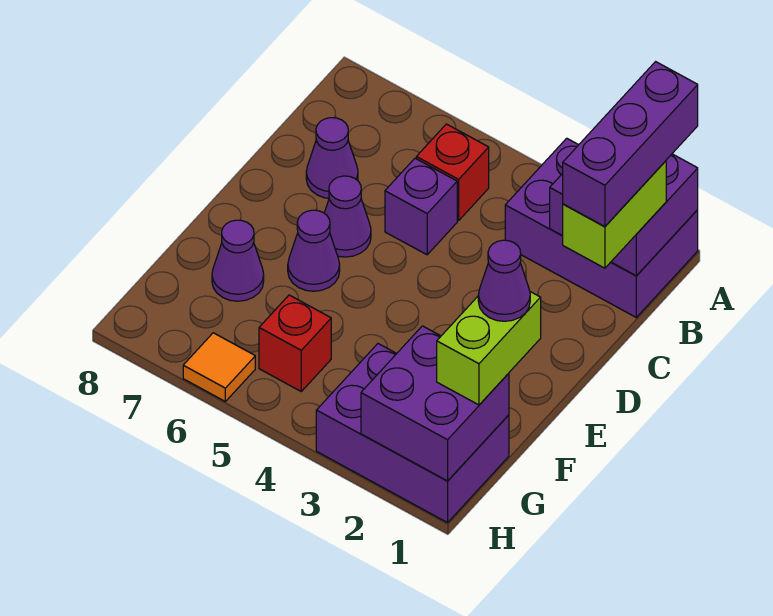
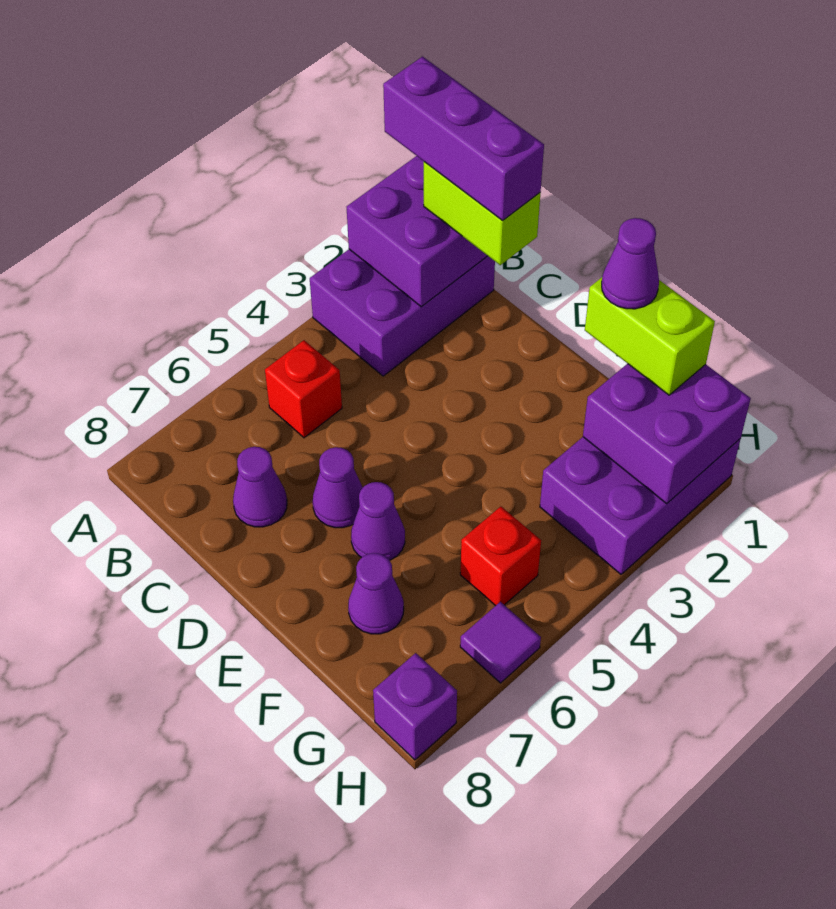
purple brick C5 level 1 -> purple brick H8 level 1
orange tile H6 level 1 -> purple tile H6 level 1

